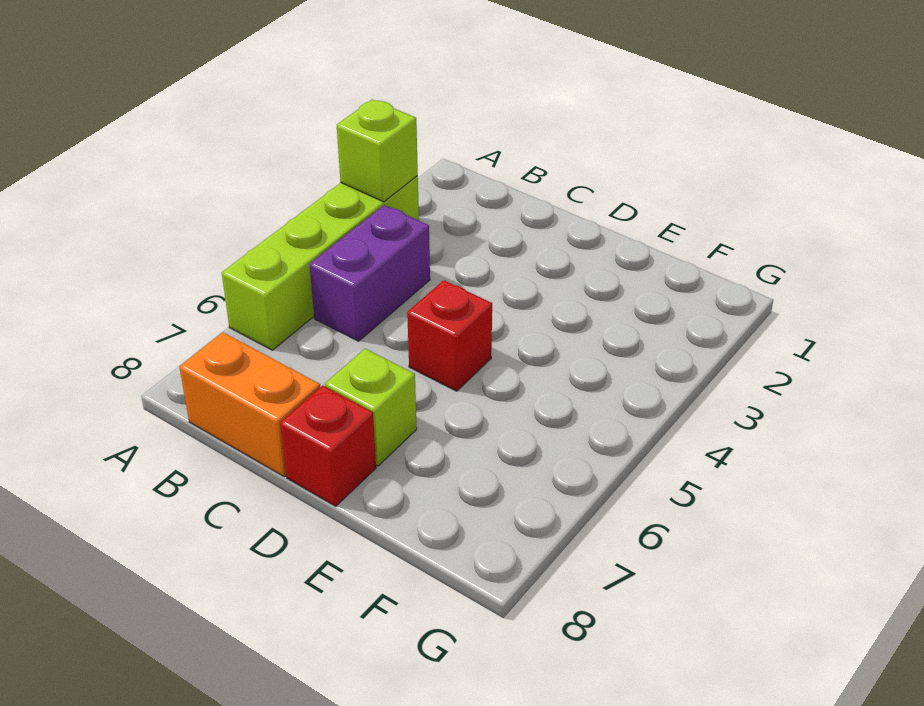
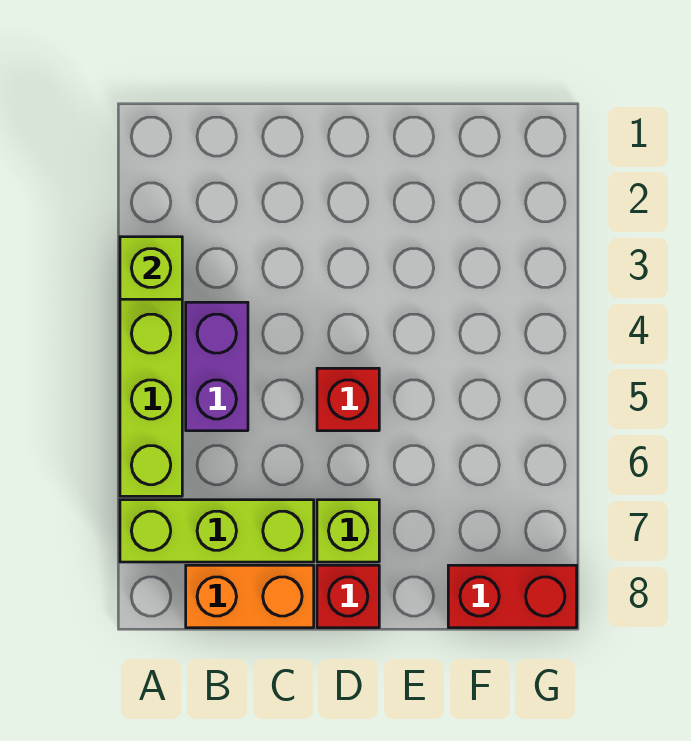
none -> lime brick A7:C7 level 1
none -> red brick F8:G8 level 1

